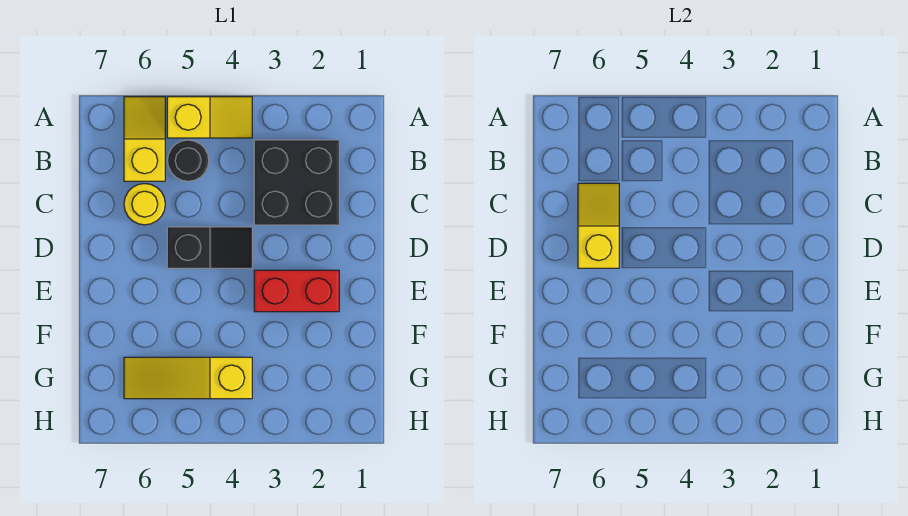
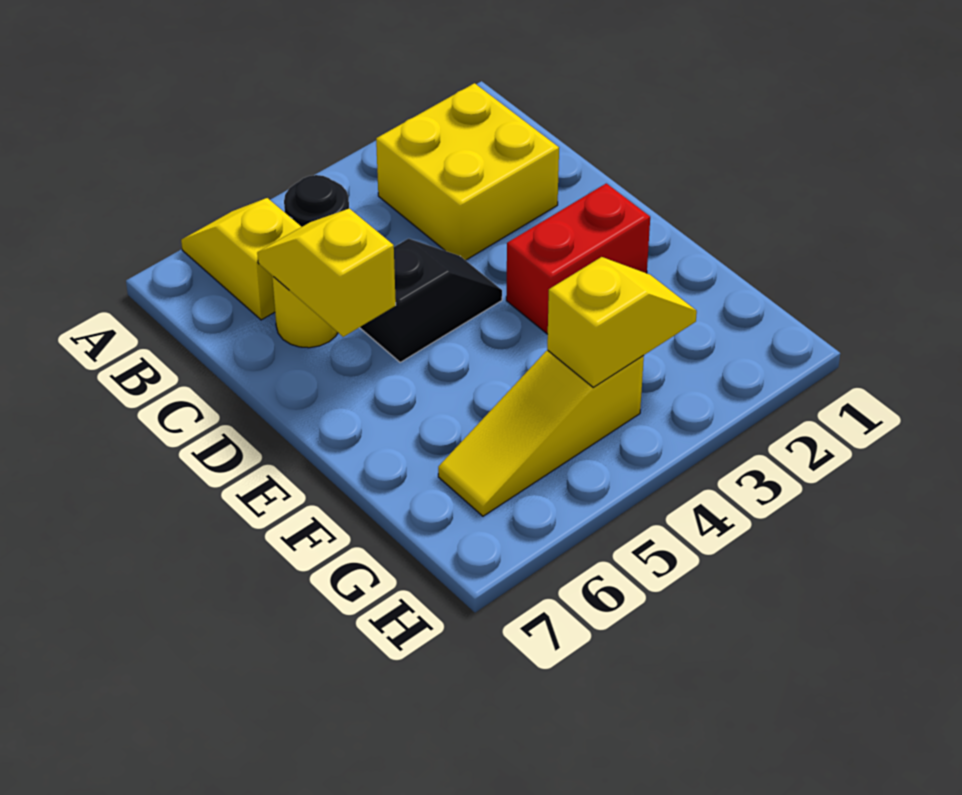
yellow slope A4:A5 level 1 top 5 -> yellow slope G3:G4 level 2 top 4
black brick B2:C3 level 1 -> yellow brick B2:C3 level 1

